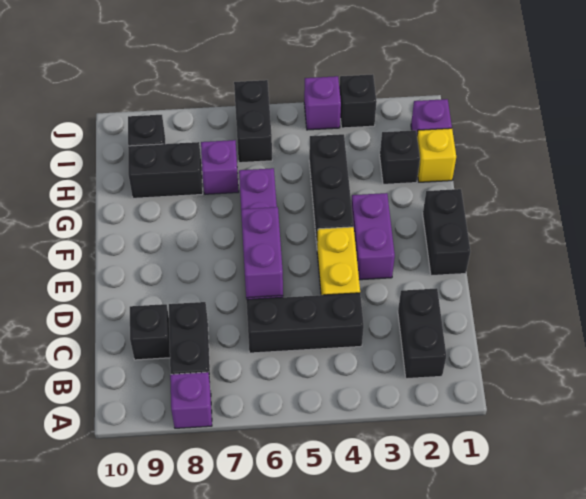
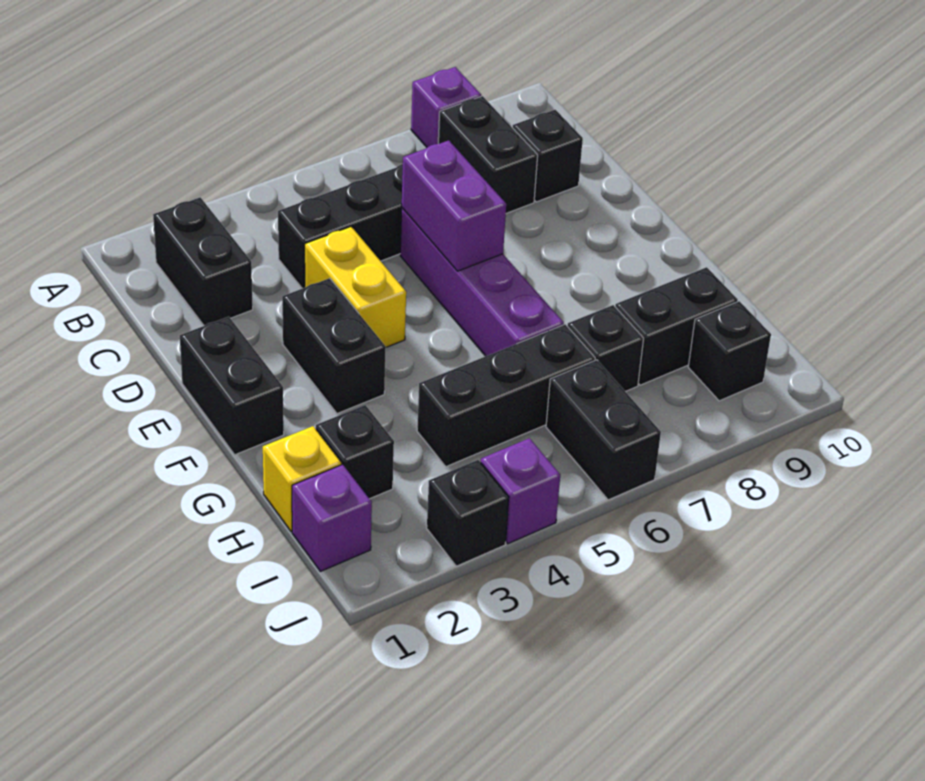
purple brick E3:F3 level 1 -> black brick E3:F3 level 1
black brick F4:H4 level 1 -> black brick H4:H6 level 1
purple brick H7 level 1 -> black brick H7 level 1

